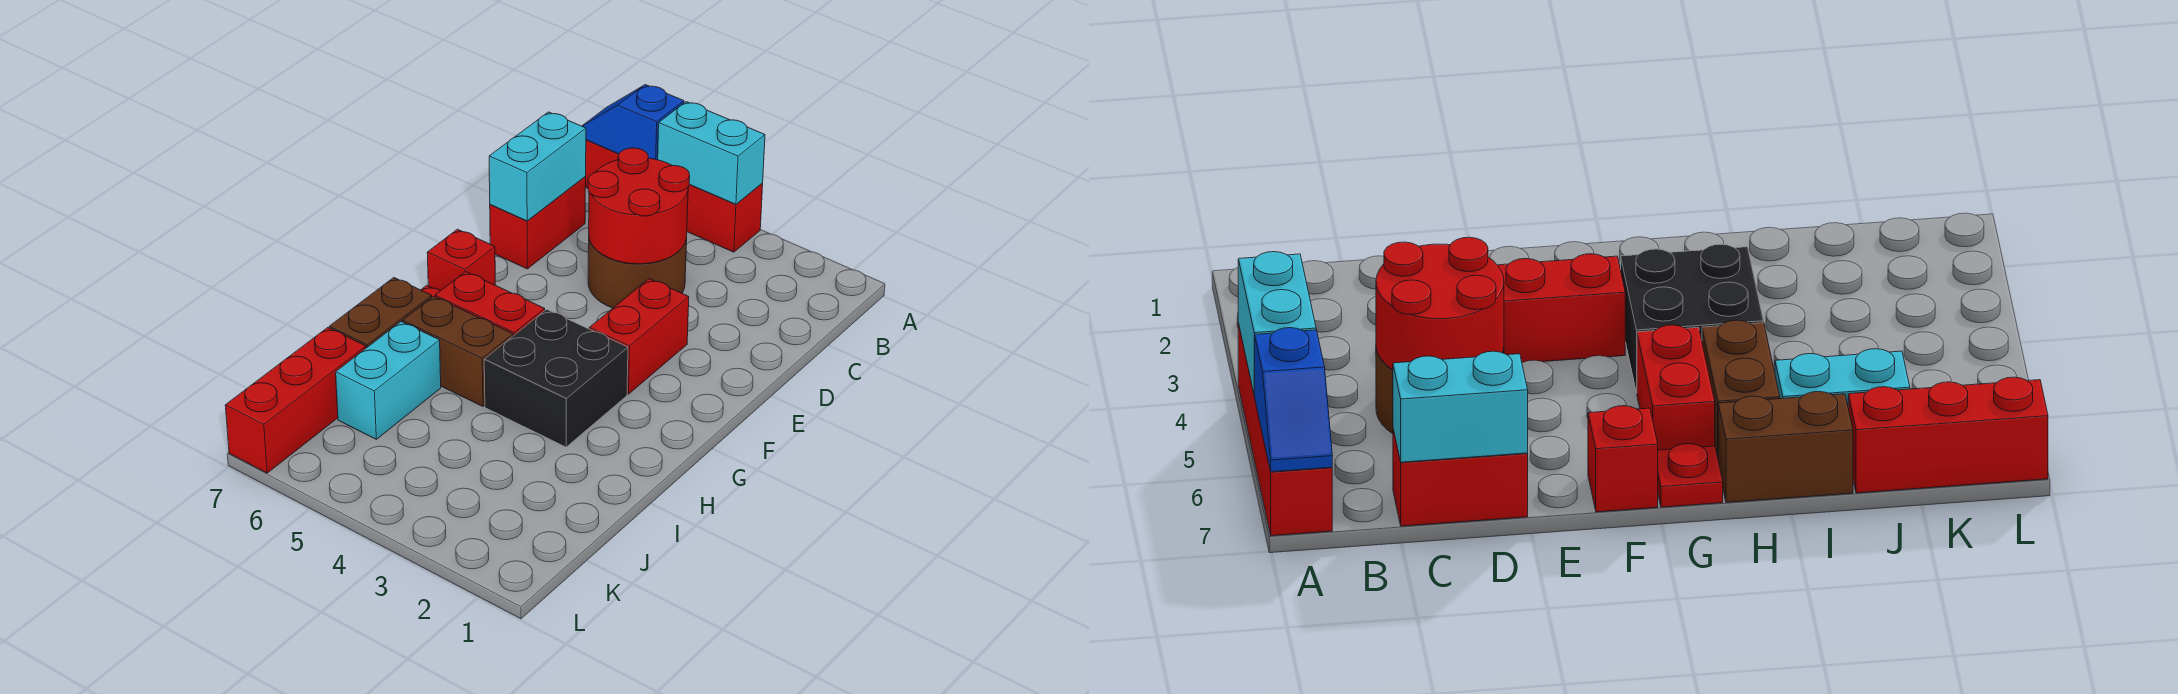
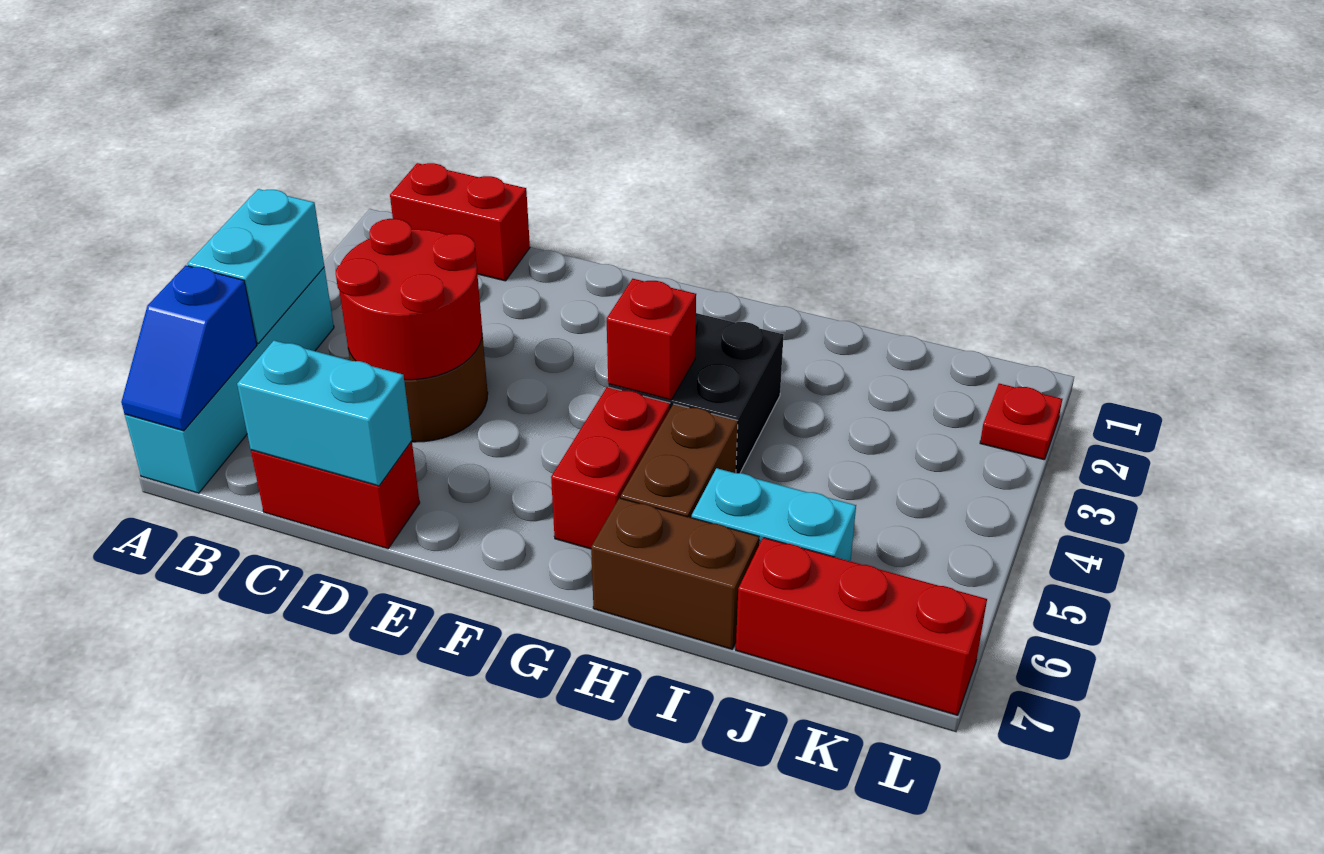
red brick A4:A7 level 1 -> cyan brick A4:A7 level 1
red brick E3:F3 level 1 -> red brick B1:C1 level 1
red brick F7 level 1 -> red brick G4 level 2
red plate G7 level 1 -> red plate L2 level 1

